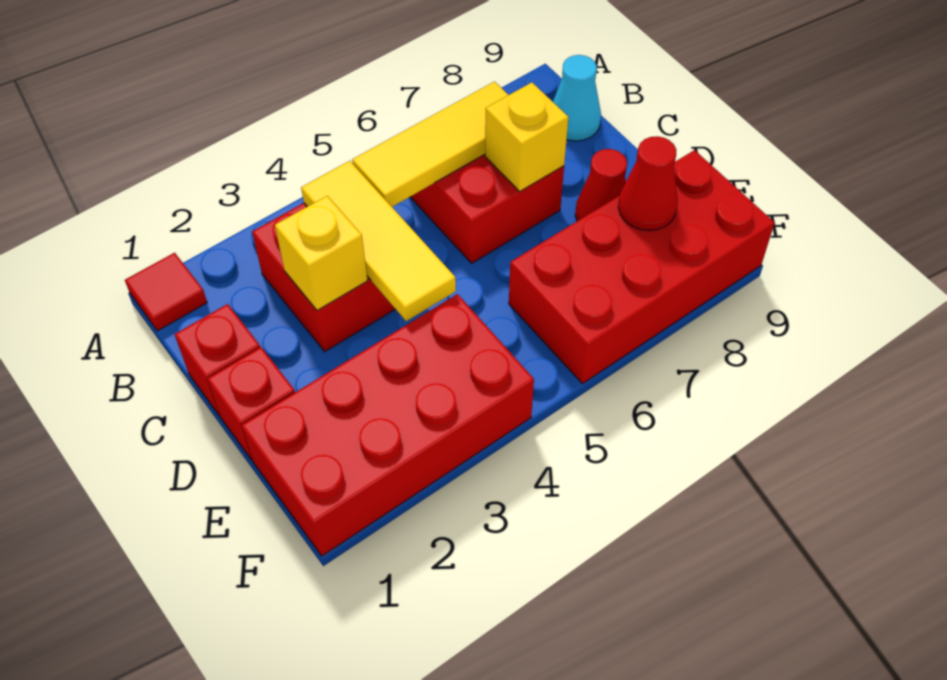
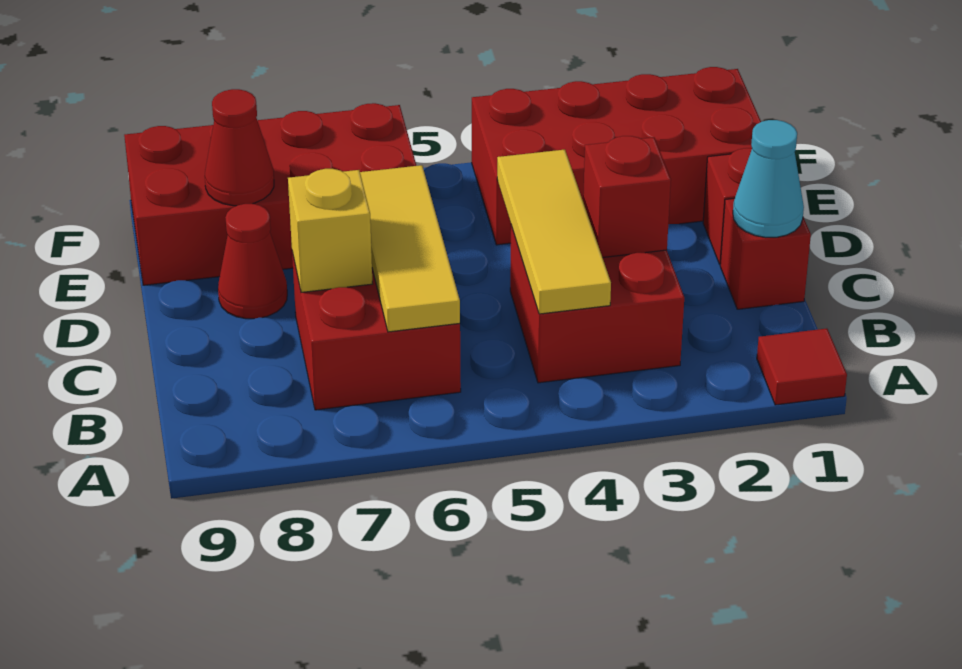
yellow tile B5:B7 level 2 -> yellow tile B6:D6 level 2
cyan cone B9 level 1 -> cyan cone C1 level 2
yellow brick C3 level 2 -> red brick C3 level 2

